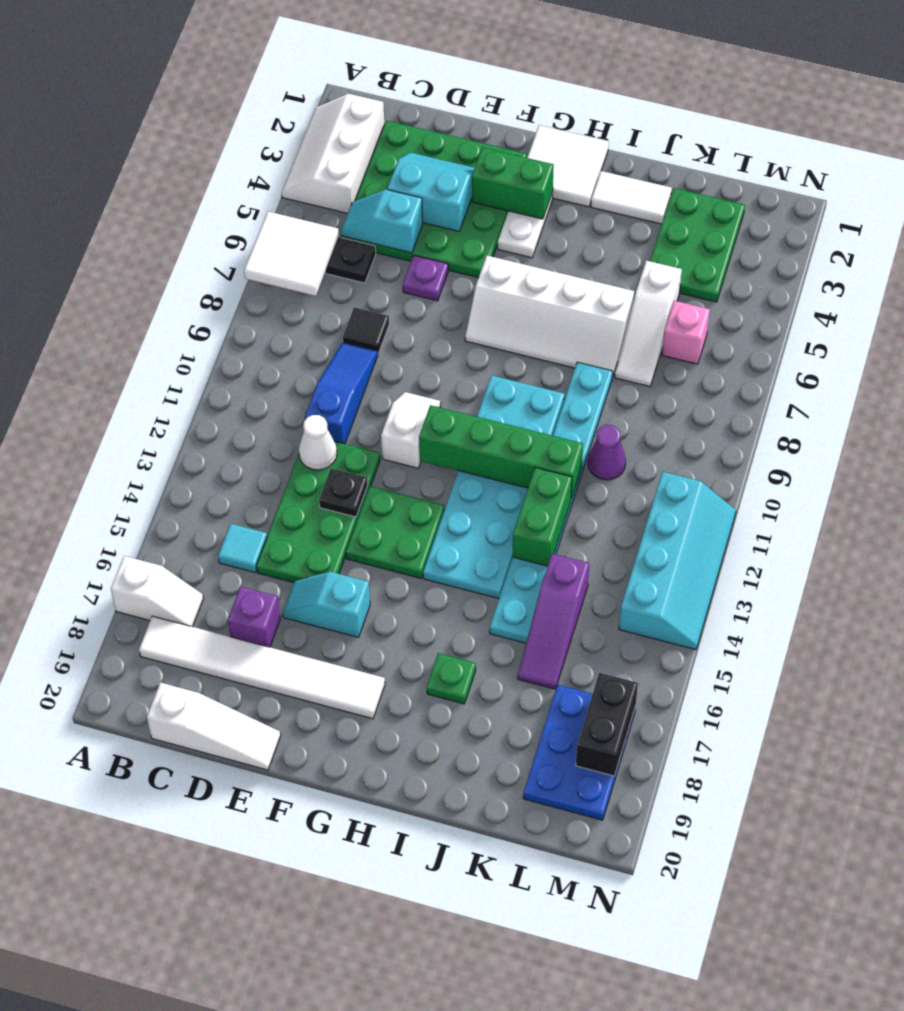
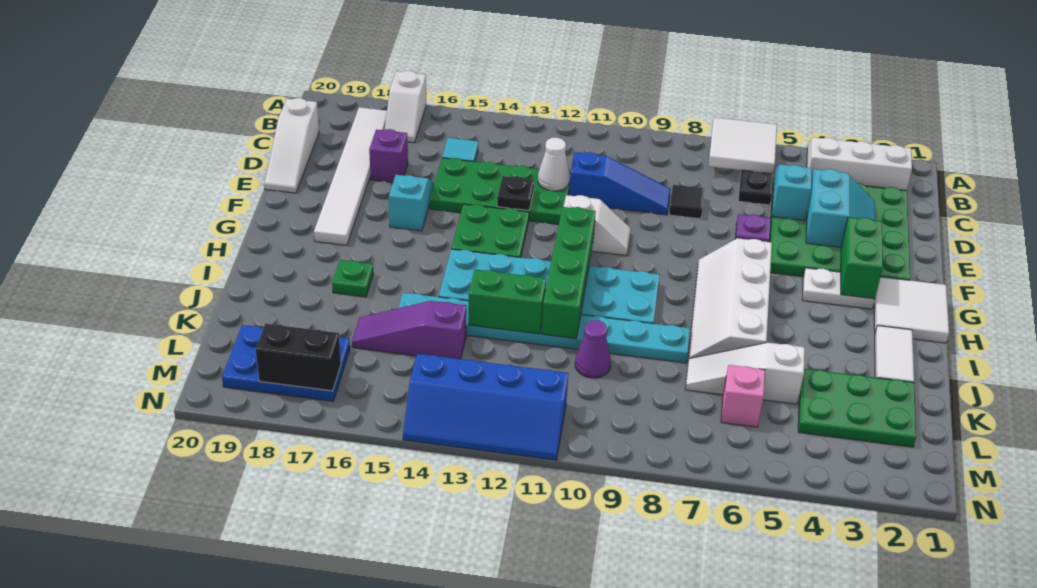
cyan slope M11:N14 level 1 top M -> blue slope M11:N14 level 1 top M

